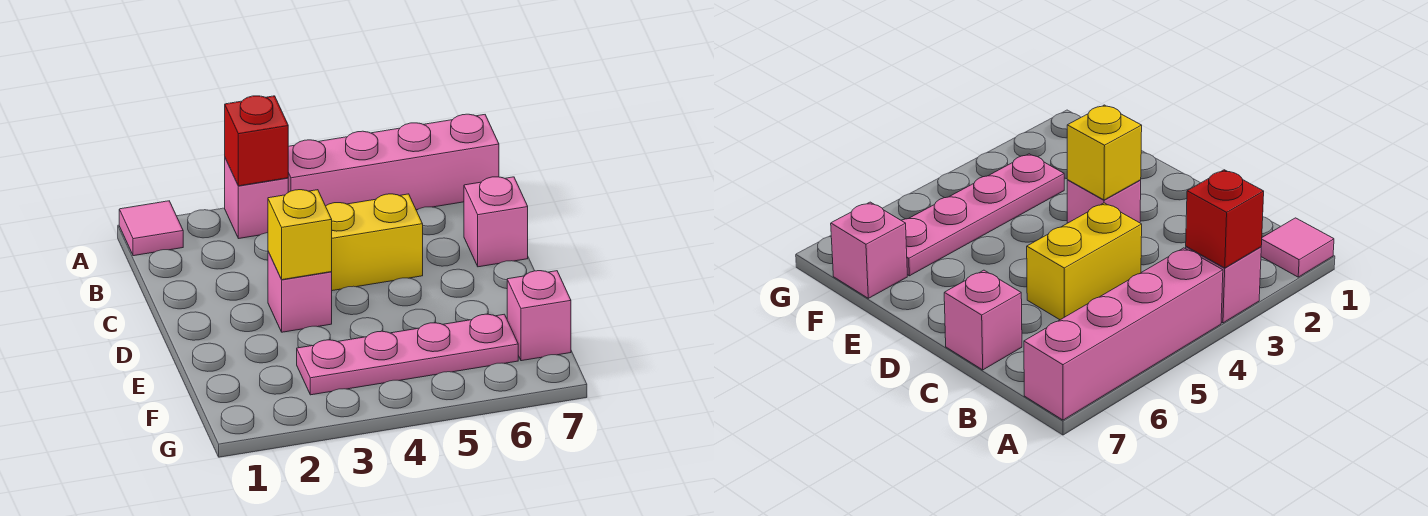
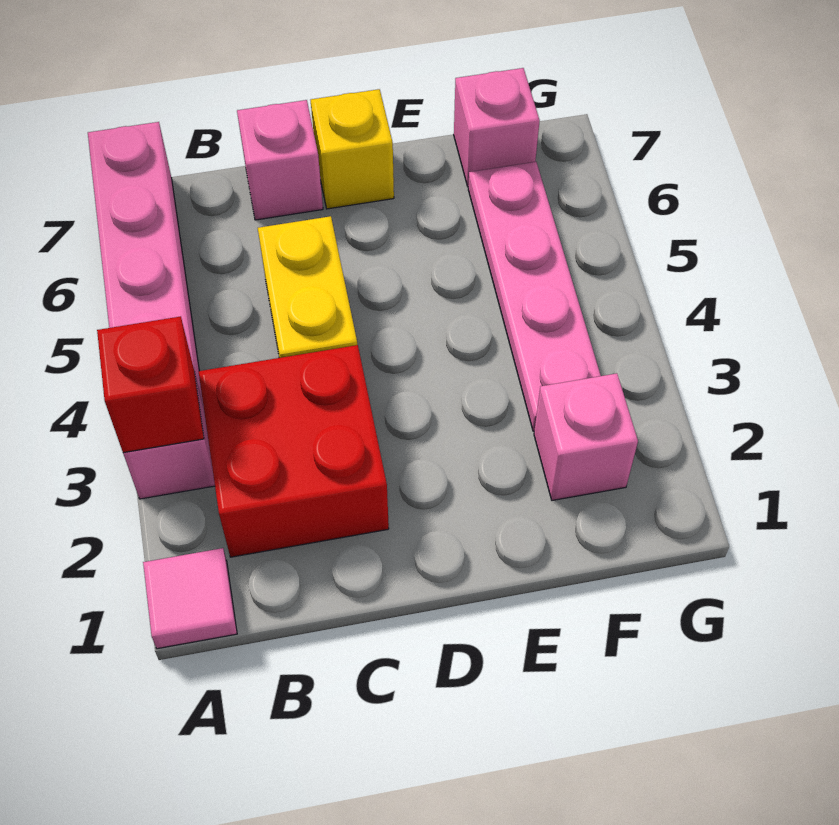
none -> red brick B2:C3 level 1
pink brick D3 level 1 -> pink brick F2 level 1
yellow brick D3 level 2 -> yellow brick D7 level 1

